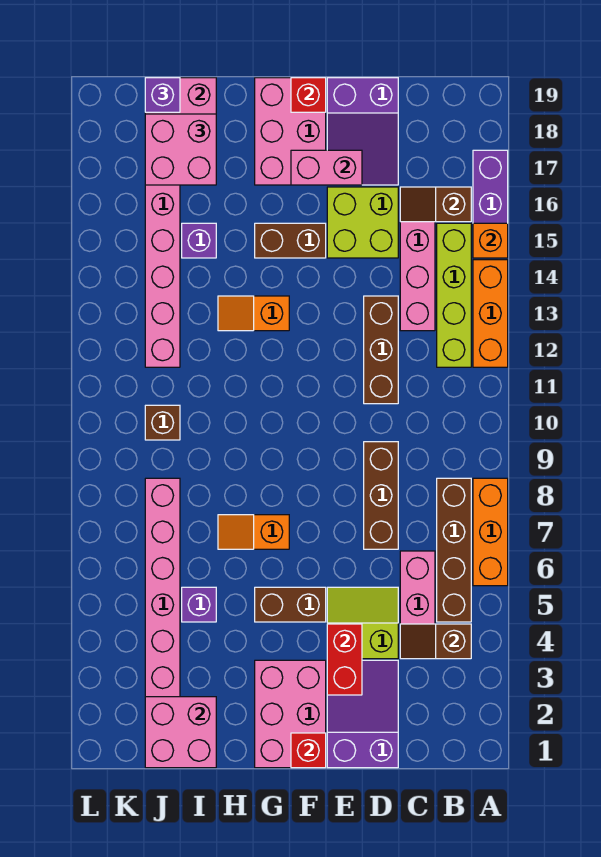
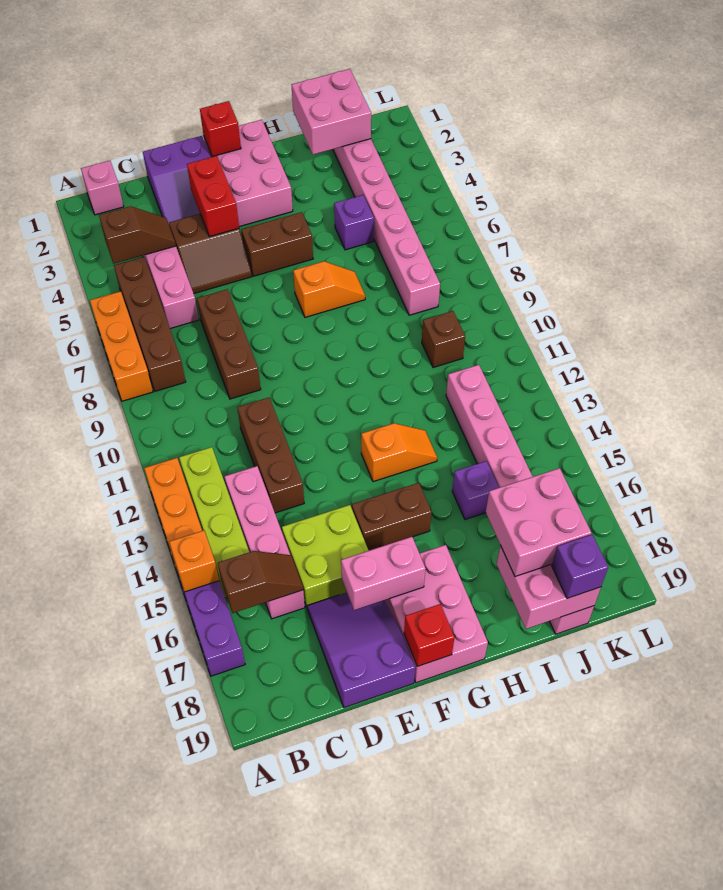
none -> pink brick B1 level 1
lime slope D4:E5 level 1 top 4 -> brown slope D4:E5 level 1 top 4

